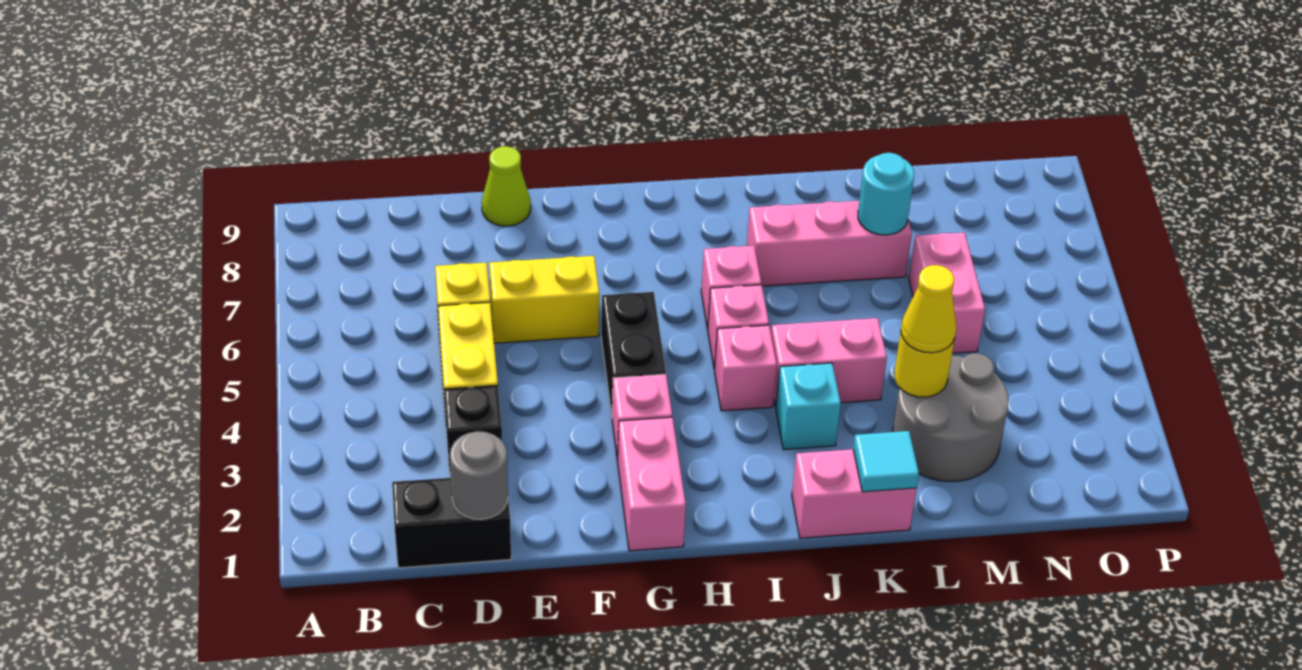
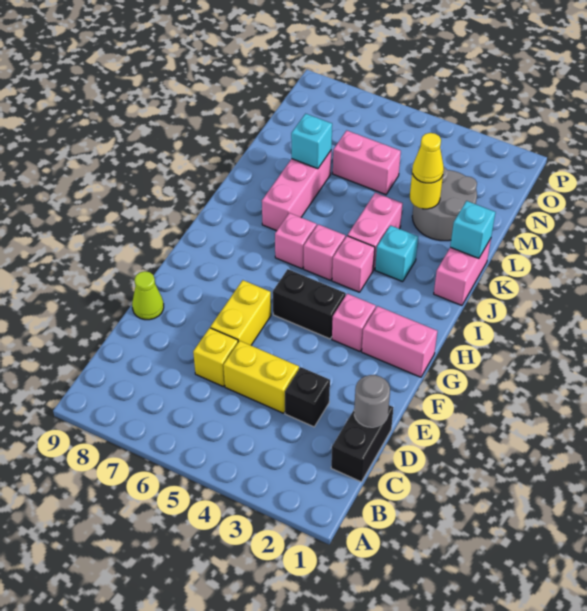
cyan tile K1 level 2 -> cyan brick K1 level 2
cyan round brick L7 level 2 -> cyan brick L7 level 2

